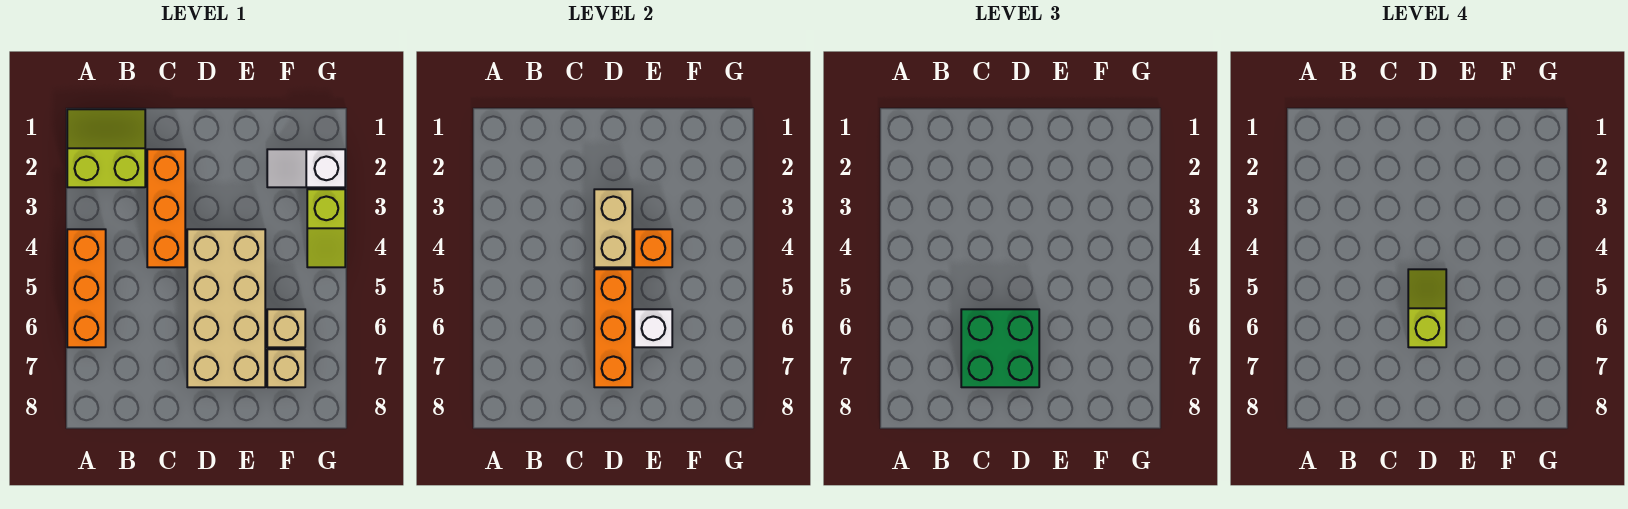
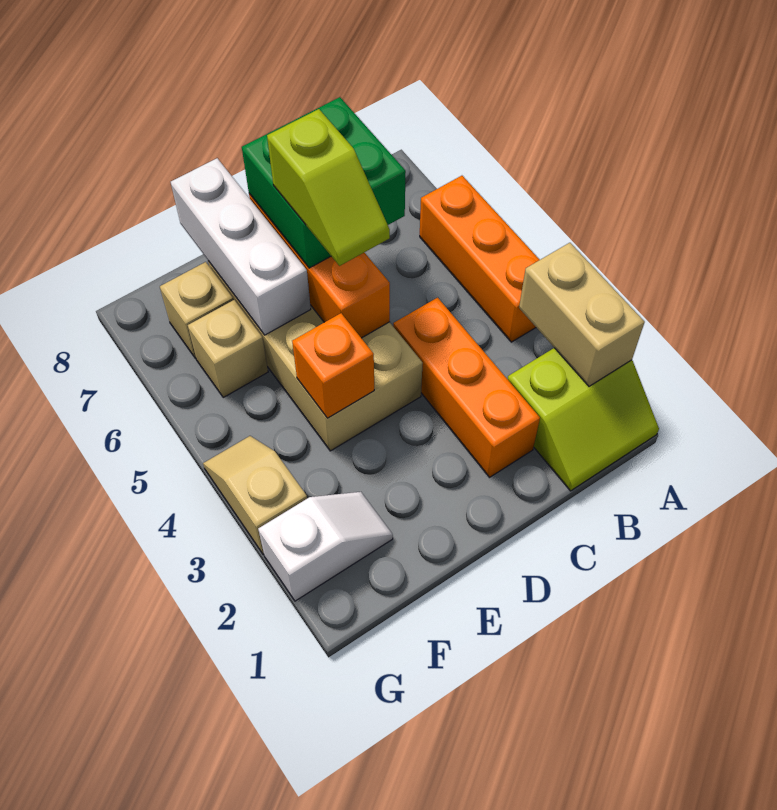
tan brick D3:D4 level 2 -> tan brick A2:A3 level 2
white brick E6 level 2 -> white brick E6:E8 level 2
lime slope G3:G4 level 1 top 3 -> tan slope G3:G4 level 1 top 3

